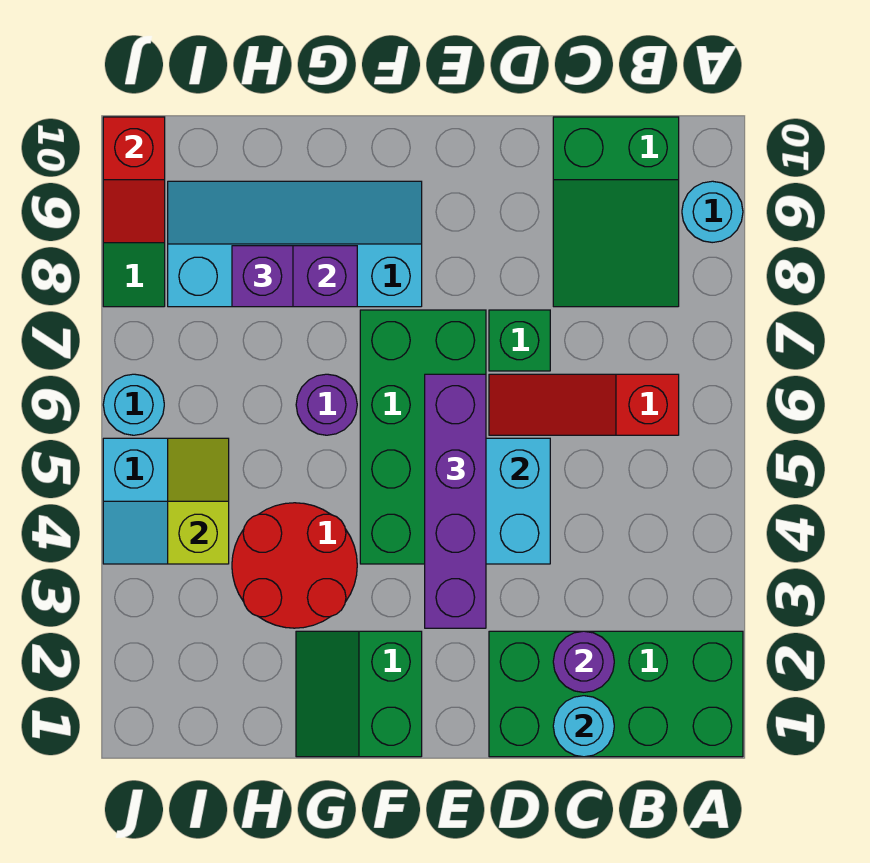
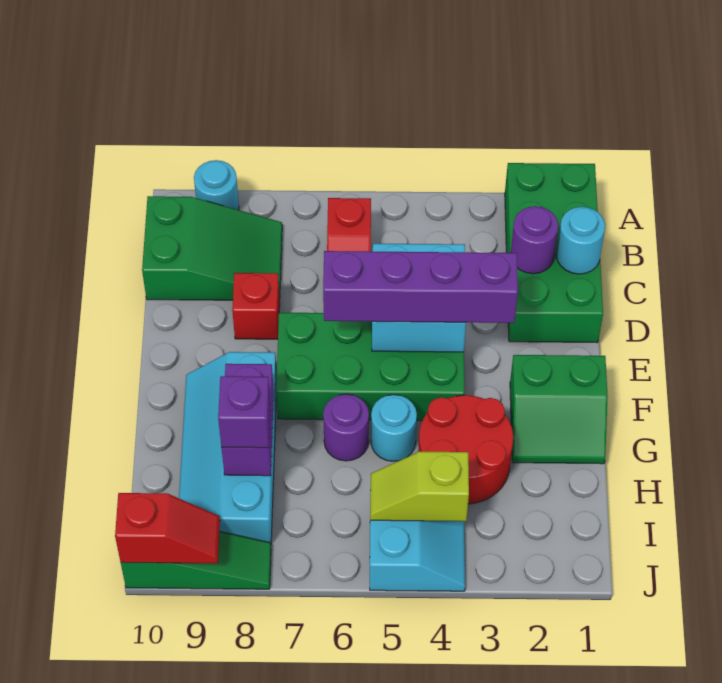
green brick D7 level 1 -> none
none -> red brick D8 level 1
cyan round brick J6 level 1 -> cyan round brick G5 level 1

